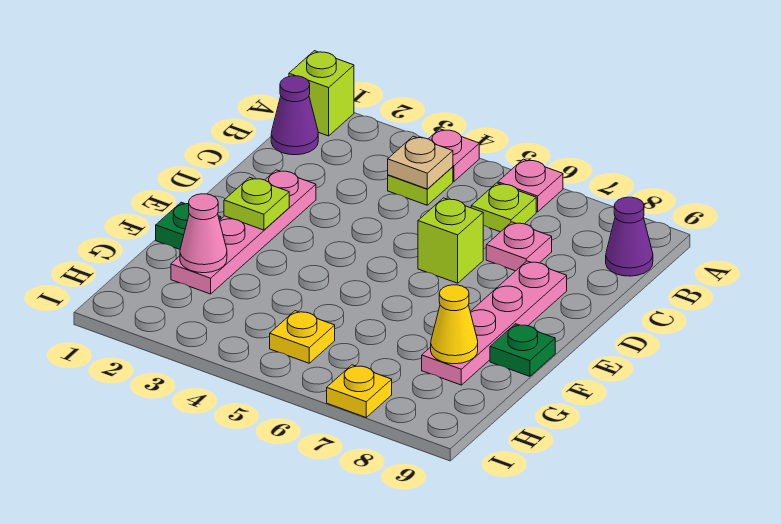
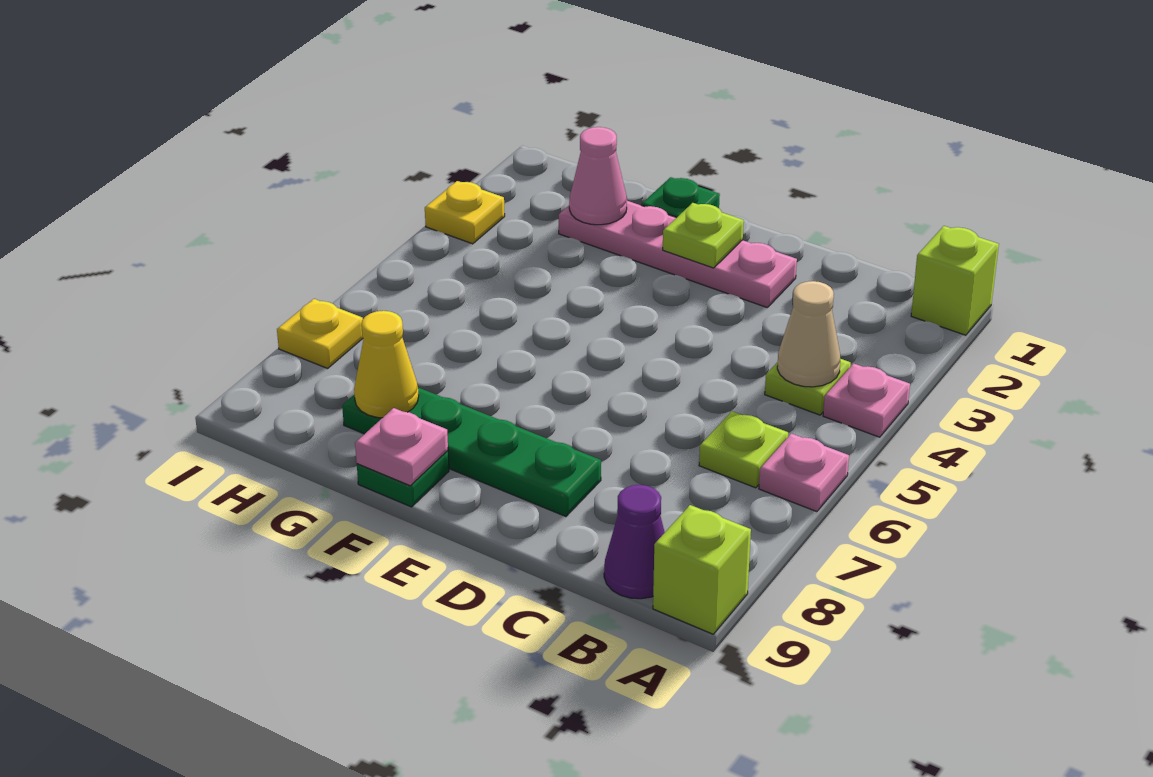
purple cone B1 level 1 -> none
tan plate B4 level 2 -> tan cone B4 level 2
pink plate C7 level 1 -> pink plate F9 level 2
lime brick D6 level 1 -> lime brick A9 level 1
pink plate D8:G8 level 1 -> green plate D8:G8 level 1
yellow plate H5 level 1 -> yellow plate I3 level 1

